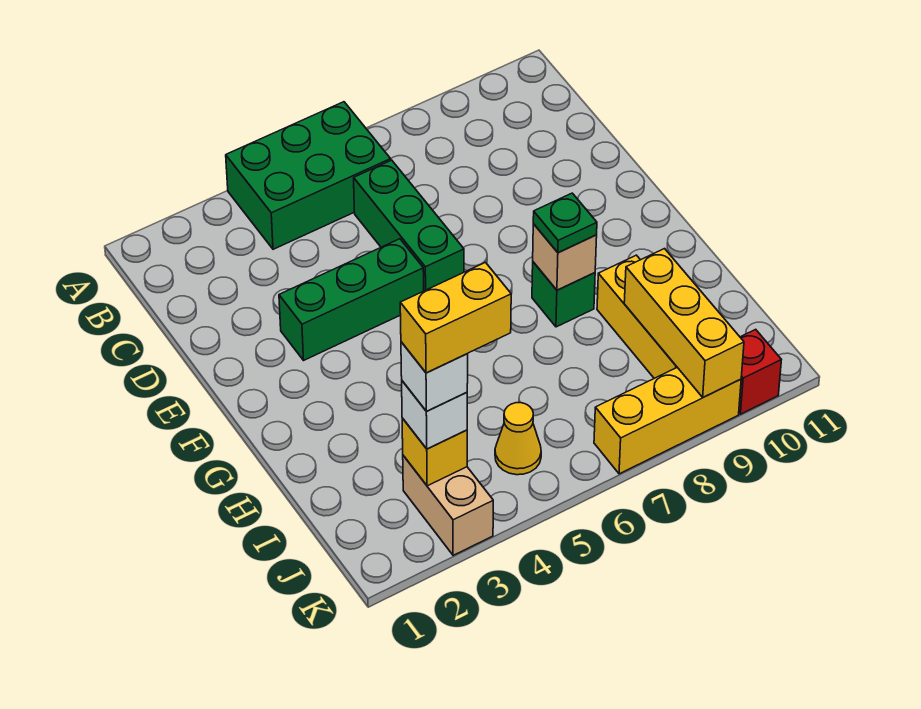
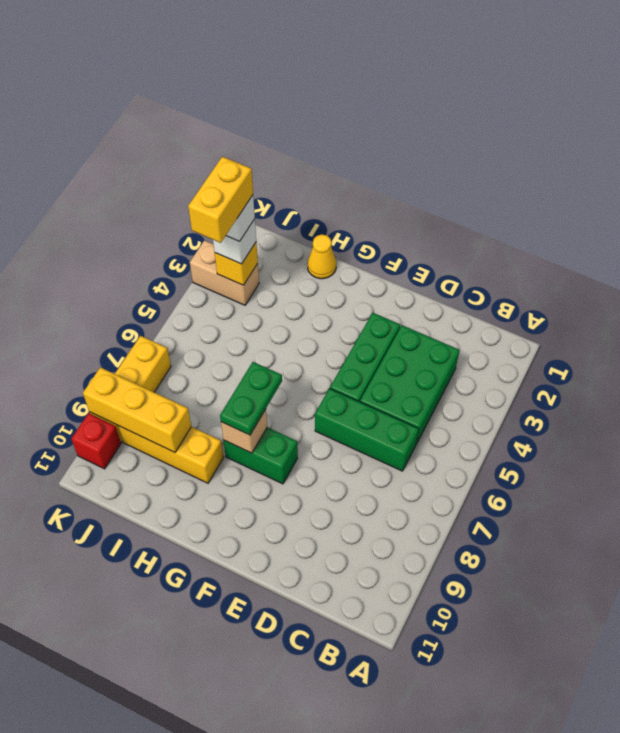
green brick A4:B6 level 1 -> green brick C3:D5 level 1
green brick G8 level 1 -> green brick F8:G8 level 1
green plate G8 level 3 -> green plate G7:G8 level 3
yellow cone J5 level 1 -> yellow cone H1 level 1

